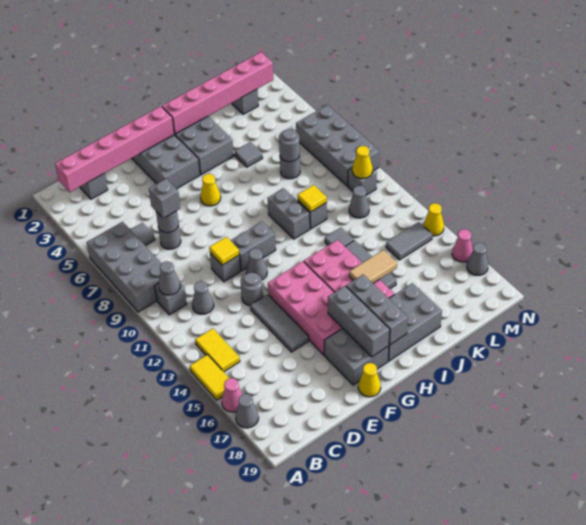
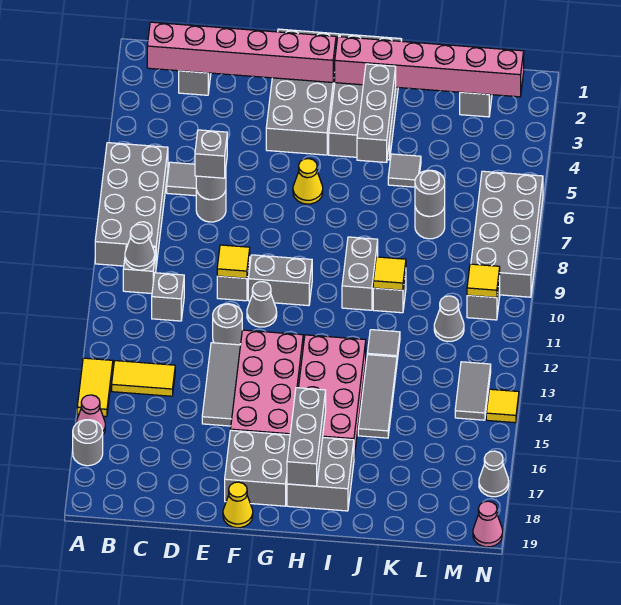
grey cone A17 level 1 -> grey round brick A17 level 1
yellow tile B13:B14 level 1 -> yellow tile B14:C14 level 1
grey cone C11 level 1 -> grey brick C11 level 1
grey brick G16:G18 level 2 -> grey brick I3:I5 level 2
grey brick H17:J18 level 1 -> grey brick H17:I18 level 1
tan tile I15:J15 level 2 -> none
grey tile L14:M14 level 1 -> grey tile M13:M14 level 1
yellow cone M10 level 2 -> yellow tile M10 level 2
yellow cone N14 level 1 -> yellow tile N14 level 1
pink cone N16 level 1 -> pink cone N19 level 1

